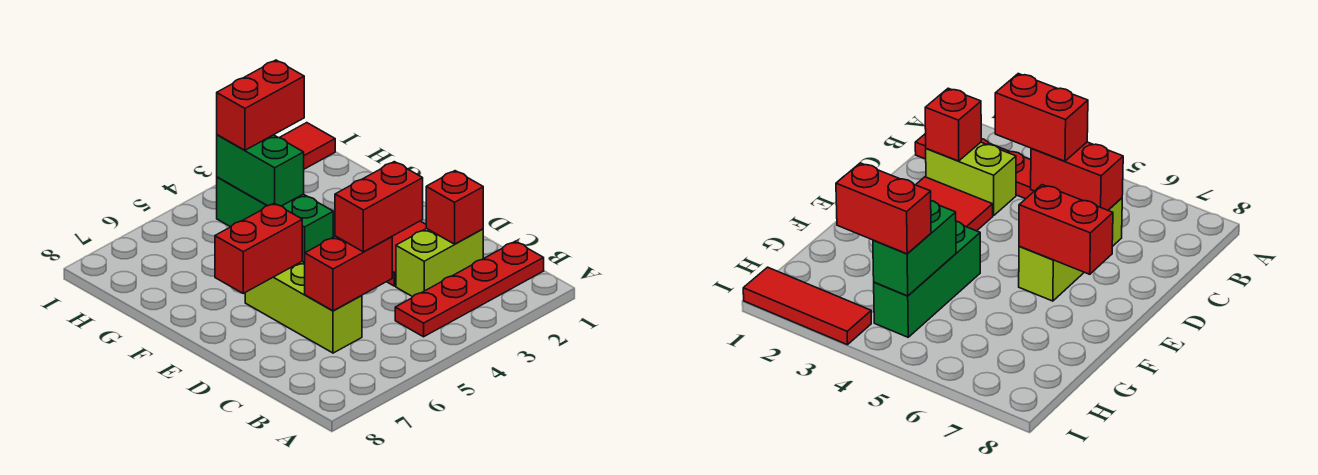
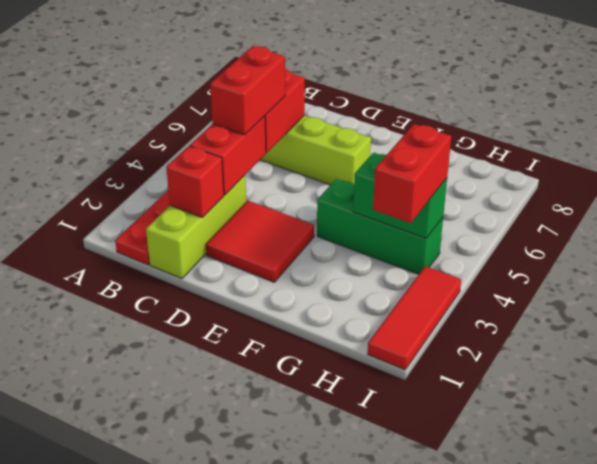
lime brick C2:C3 level 1 -> lime brick C1:C3 level 1
red brick E6:E7 level 2 -> red brick C3:C4 level 2

